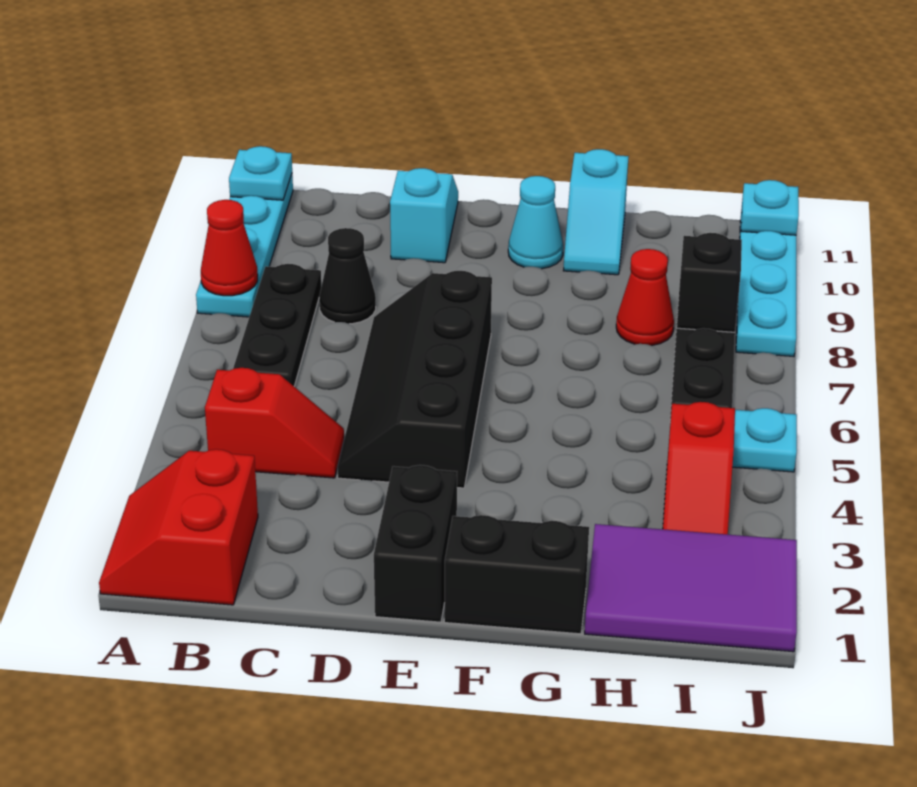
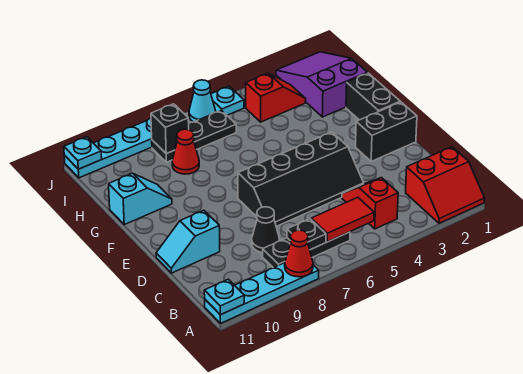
none -> red tile B5:B6 level 2
none -> black plate B7 level 2
cyan cone F10 level 1 -> cyan cone J6 level 1
purple tile H1:J2 level 1 -> purple slope H1:J2 level 1 top H

